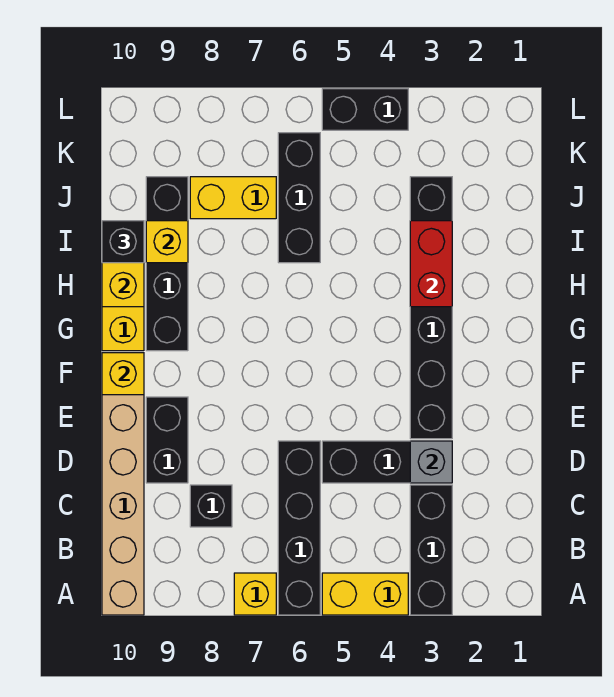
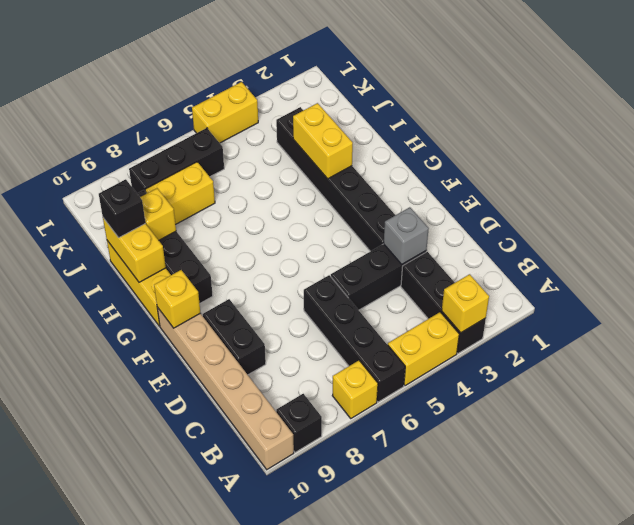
none -> yellow brick A3 level 2
black brick C8 level 1 -> black brick A9 level 1
red brick H3:I3 level 2 -> yellow brick H3:I3 level 2
black brick I6:K6 level 1 -> black brick K6:K8 level 1
black brick L4:L5 level 1 -> yellow brick L4:L5 level 1

